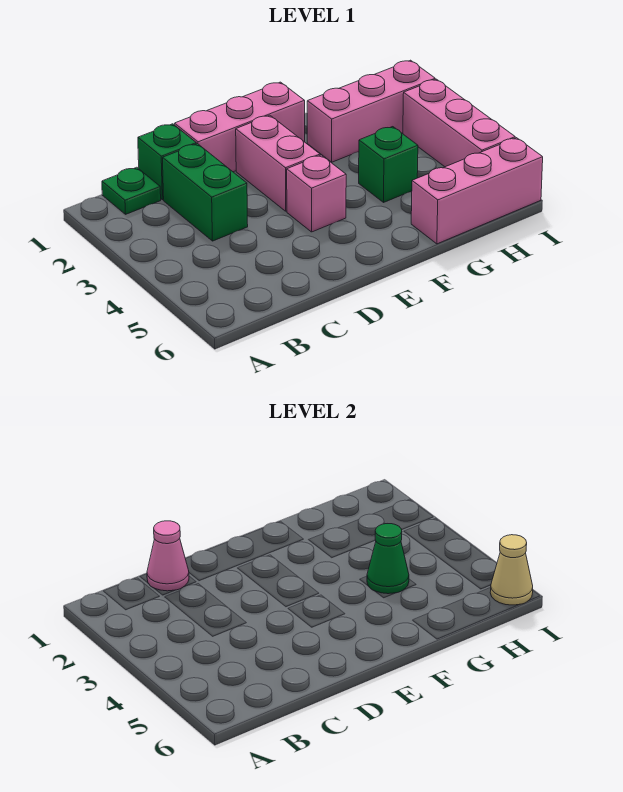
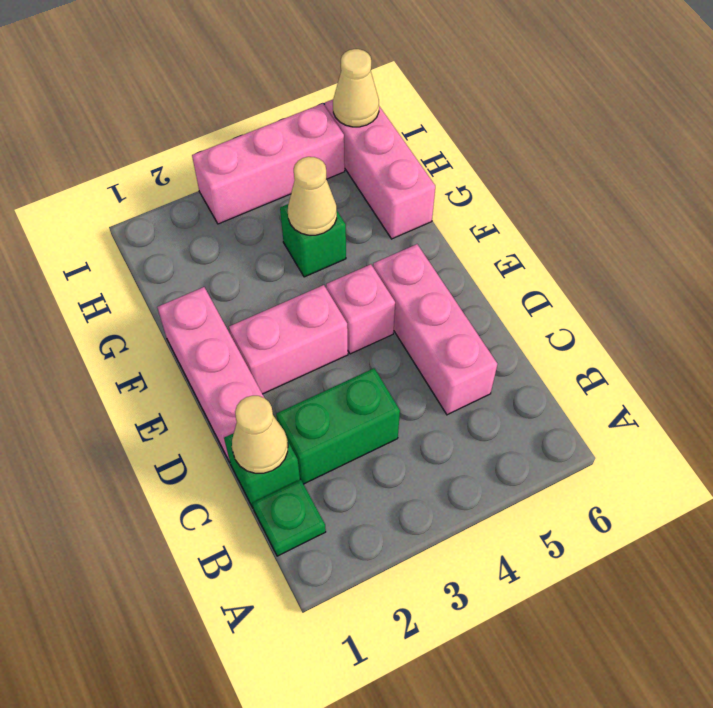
pink cone C1 level 2 -> tan cone C1 level 2
pink brick G2:I2 level 1 -> pink brick C5:E5 level 1
green cone G4 level 2 -> tan cone G4 level 2

